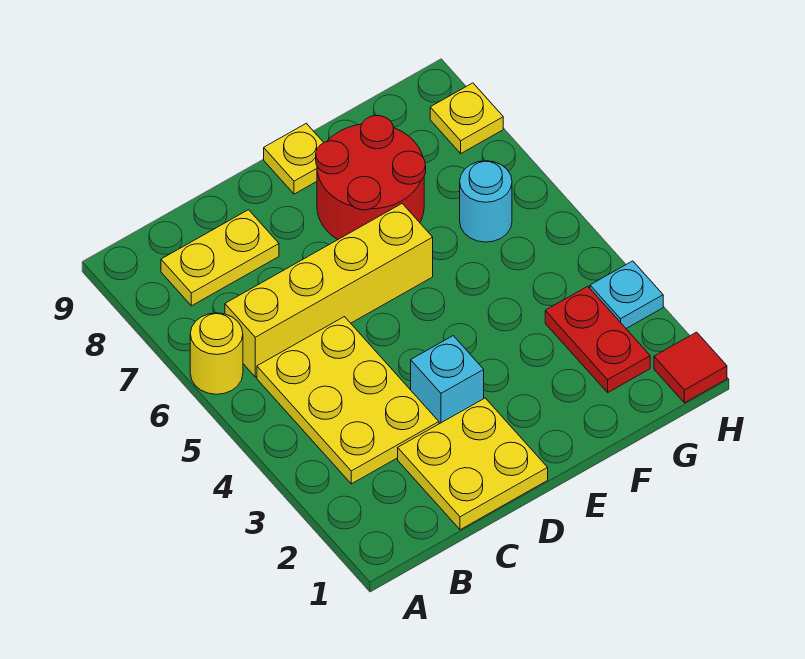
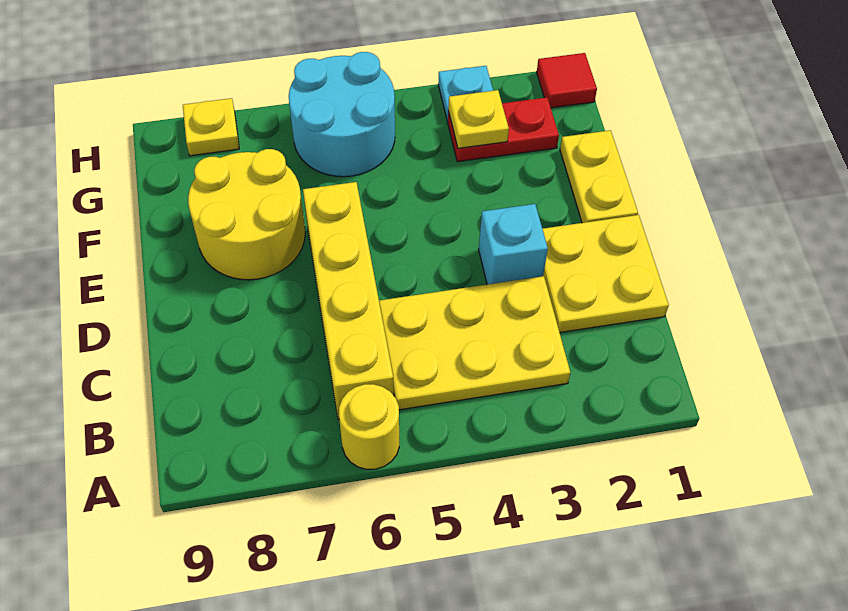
yellow plate B8:C8 level 1 -> yellow plate E1:F1 level 1
red round brick E7:F8 level 1 -> yellow round brick E7:F8 level 1
yellow plate E9 level 1 -> yellow plate G3 level 2
cyan round brick G6 level 1 -> cyan round brick G5:H6 level 1

